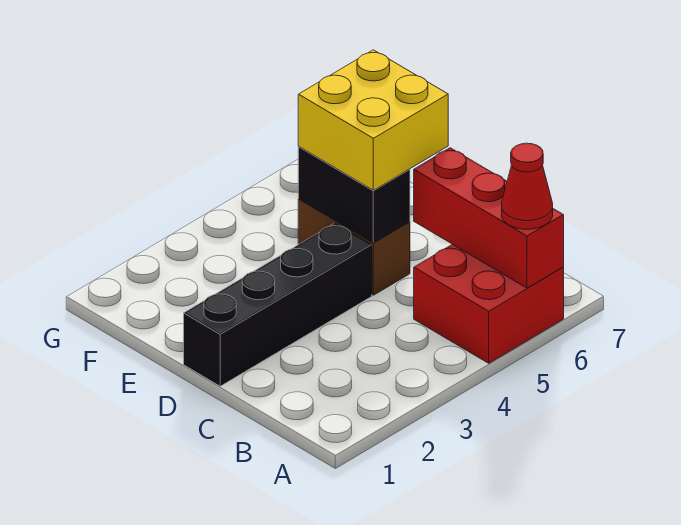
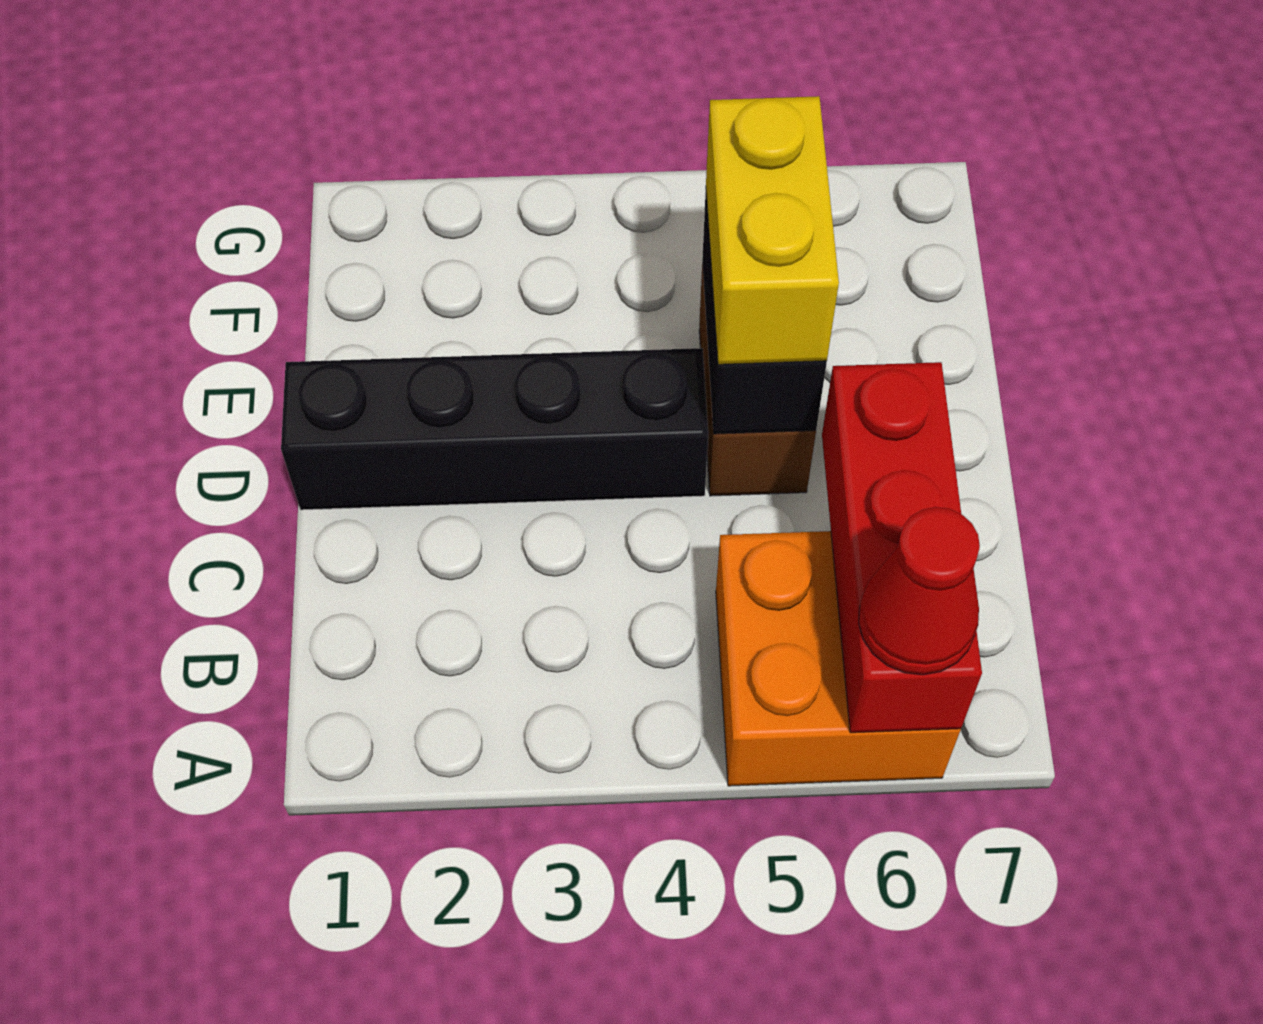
red brick A5:B6 level 1 -> orange brick A5:B6 level 1
yellow brick D5:E6 level 3 -> yellow brick D5:E5 level 3

